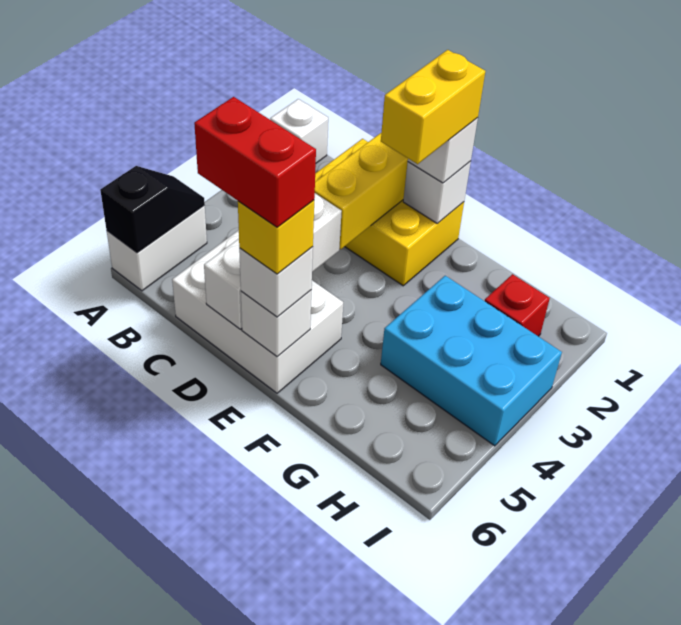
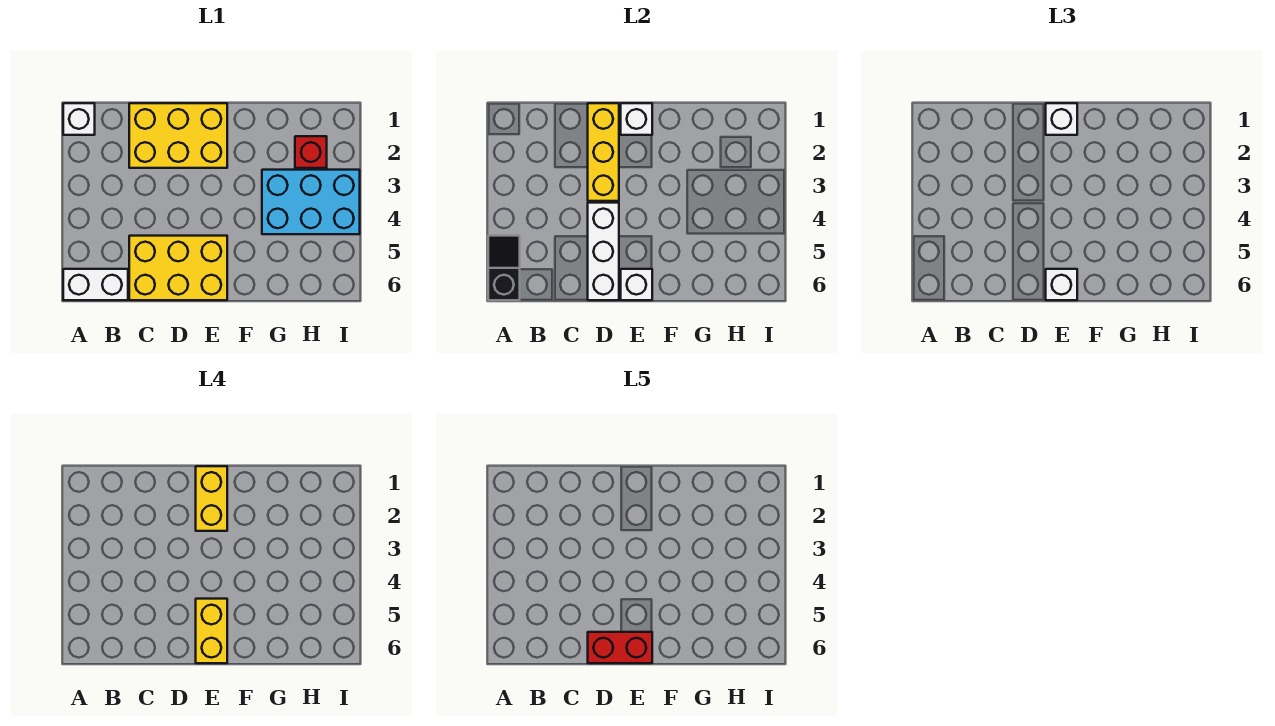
white brick A5:A6 level 1 -> white brick A6:B6 level 1
white brick C5:E6 level 1 -> yellow brick C5:E6 level 1
yellow brick E6 level 4 -> yellow brick E5:E6 level 4

